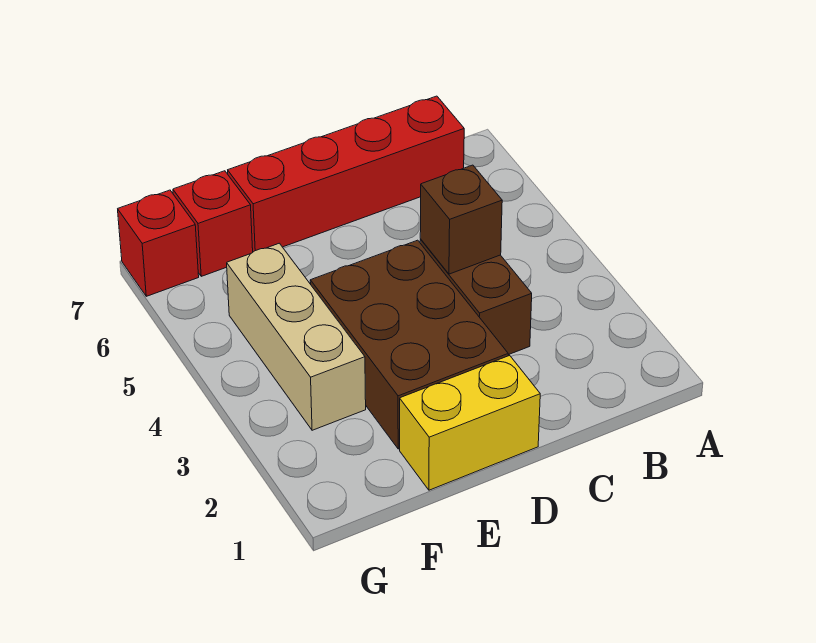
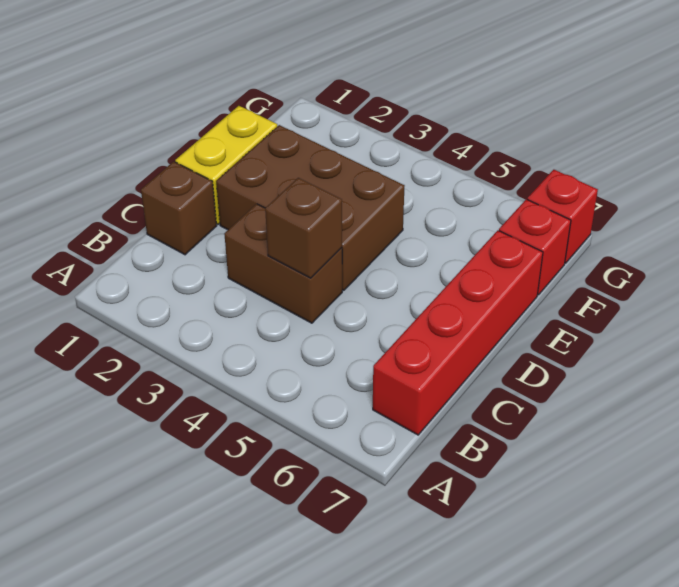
none -> brown brick C1 level 1
tan brick F3:F5 level 1 -> none

